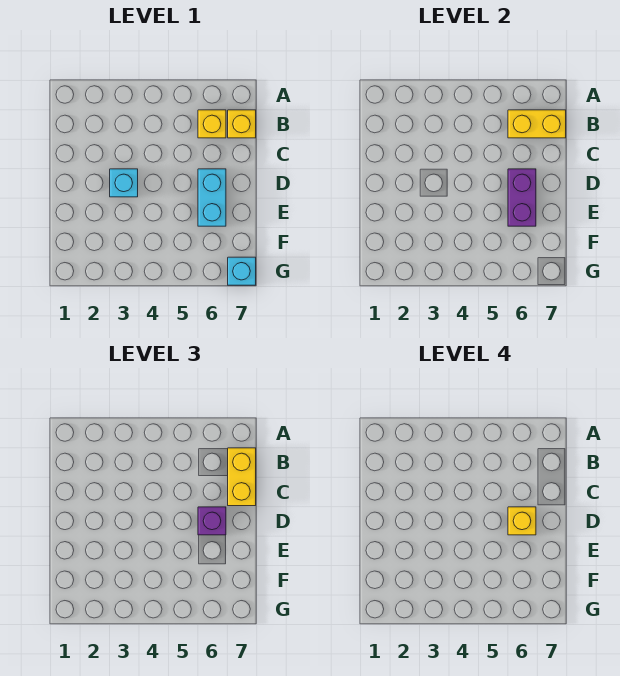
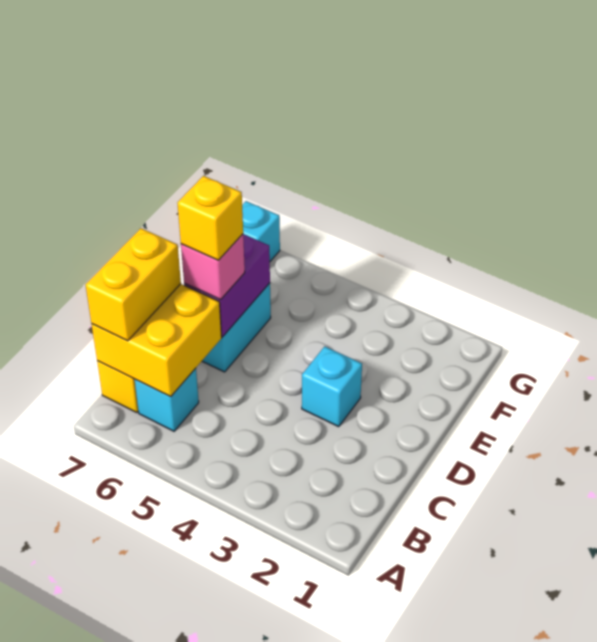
yellow brick B6 level 1 -> cyan brick B6 level 1
yellow brick B6:B7 level 2 -> yellow brick B6:C7 level 2
purple brick D6 level 3 -> pink brick D6 level 3

